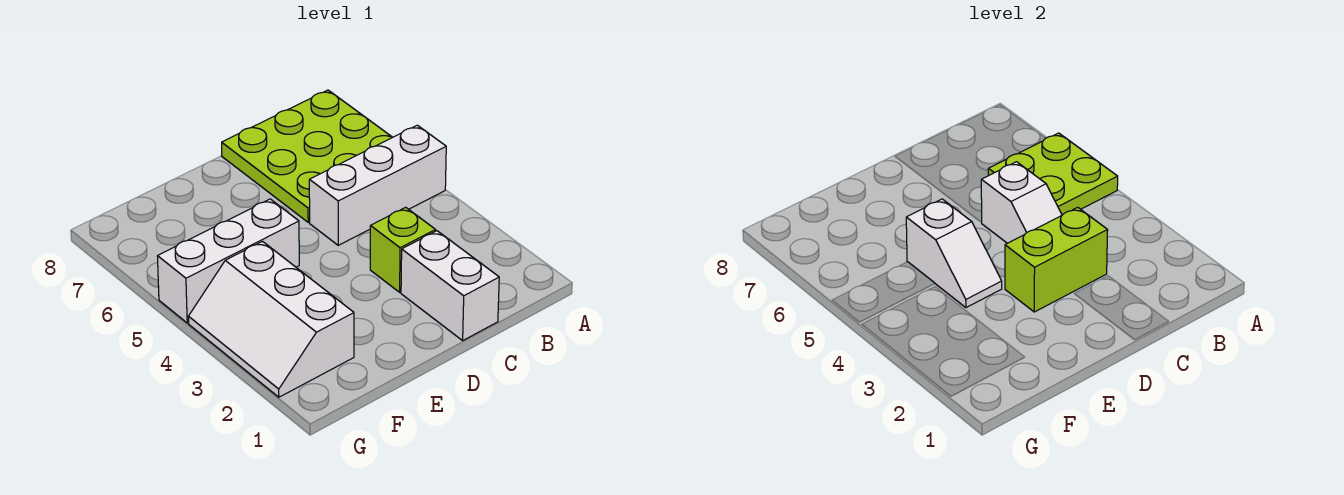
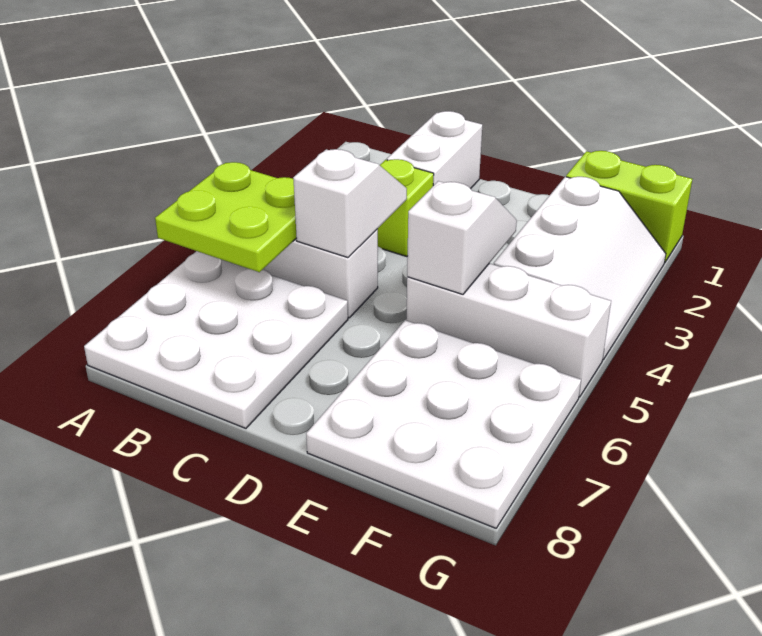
lime plate A6:C8 level 1 -> white plate A6:C8 level 1
lime brick C3:D3 level 2 -> lime brick F1:G1 level 1
none -> white plate E6:G8 level 1

